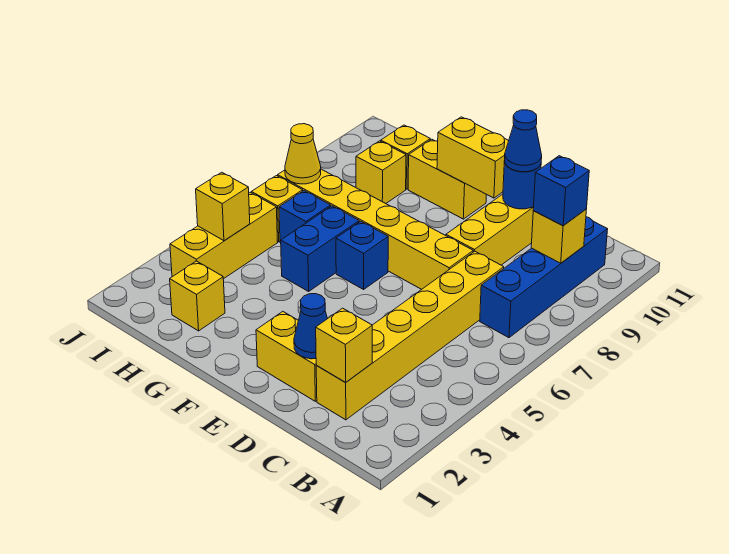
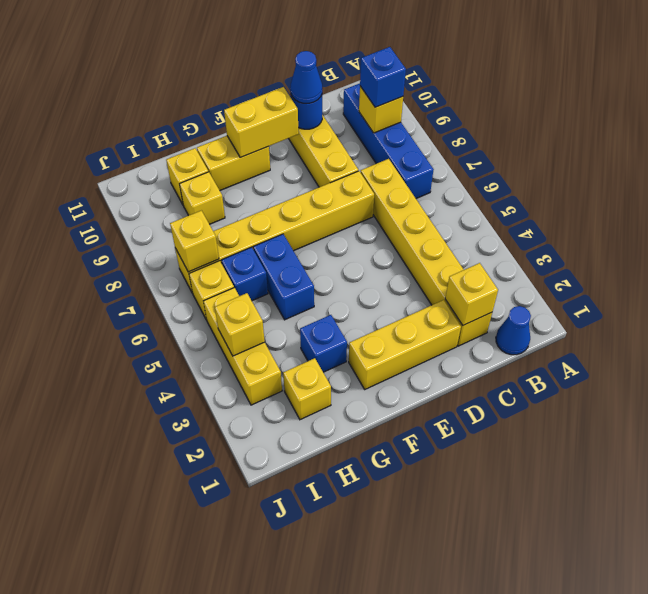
yellow brick D2:E2 level 1 -> yellow brick D2:F2 level 1
blue cone D2 level 2 -> blue cone B1 level 1
blue brick F6 level 1 -> blue brick G3 level 1
yellow cone I7 level 2 -> yellow brick I7 level 2

